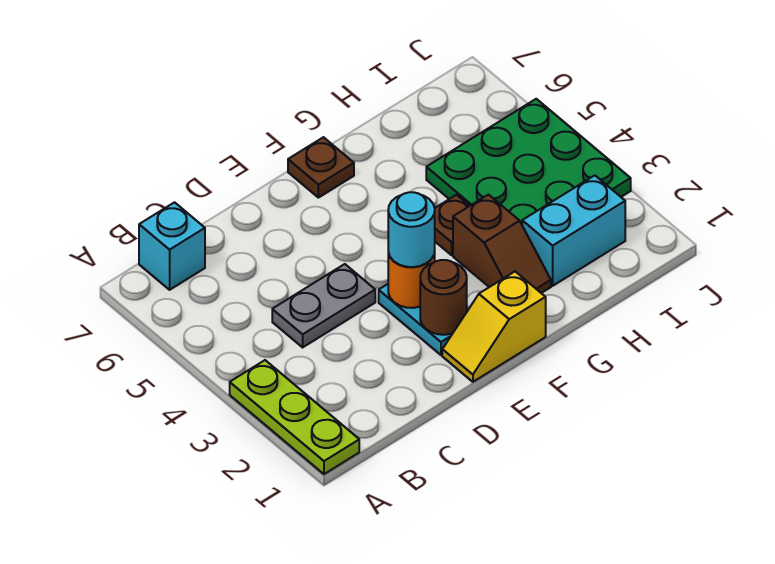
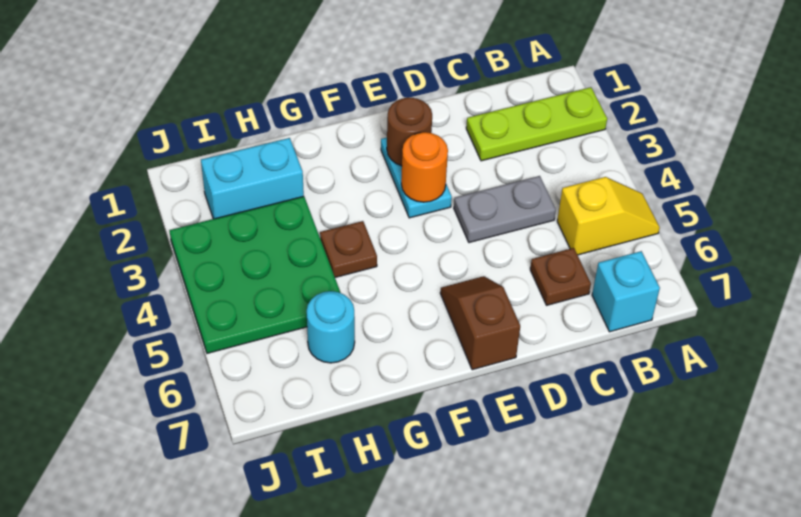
lime plate A1:A3 level 1 -> lime plate A2:C2 level 1
yellow slope E1:F1 level 1 top F -> yellow slope A5:B5 level 1 top B
cyan round brick E3 level 3 -> cyan round brick H6 level 1
brown plate F7 level 1 -> brown plate C6 level 1
brown slope G2:G3 level 1 top 3 -> brown slope E6:E7 level 1 top 7

